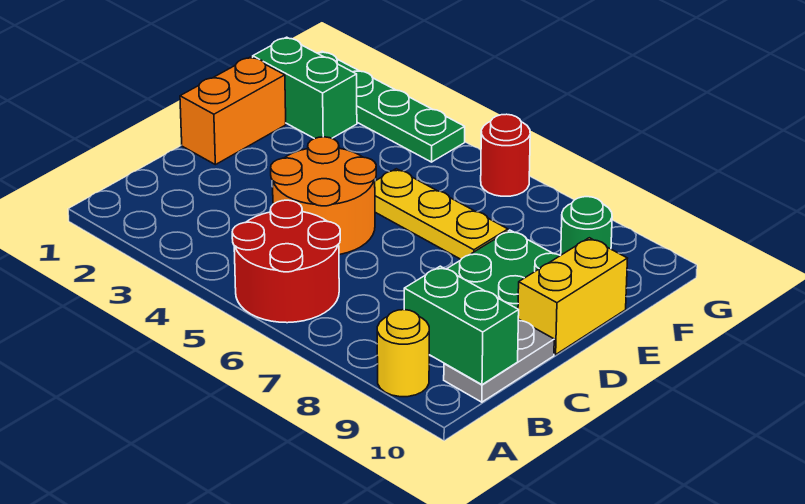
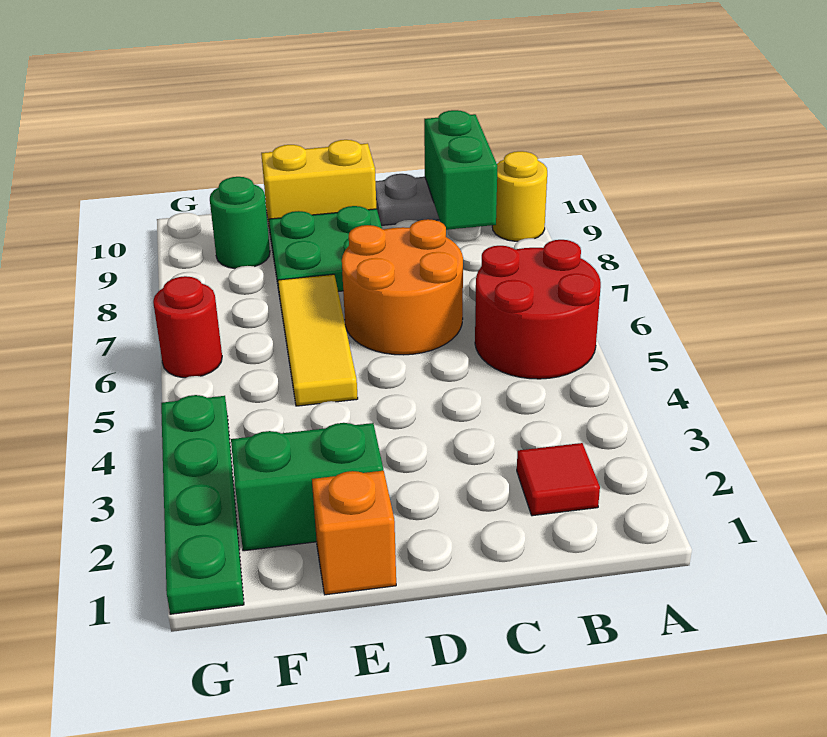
none -> red tile B2 level 1
orange round brick C4:D5 level 1 -> orange round brick C6:D7 level 1
orange brick D1:E1 level 1 -> orange brick E1 level 1
yellow plate E5:E7 level 1 -> yellow tile E5:E7 level 1
green brick F1:F2 level 1 -> green brick E2:F2 level 1

